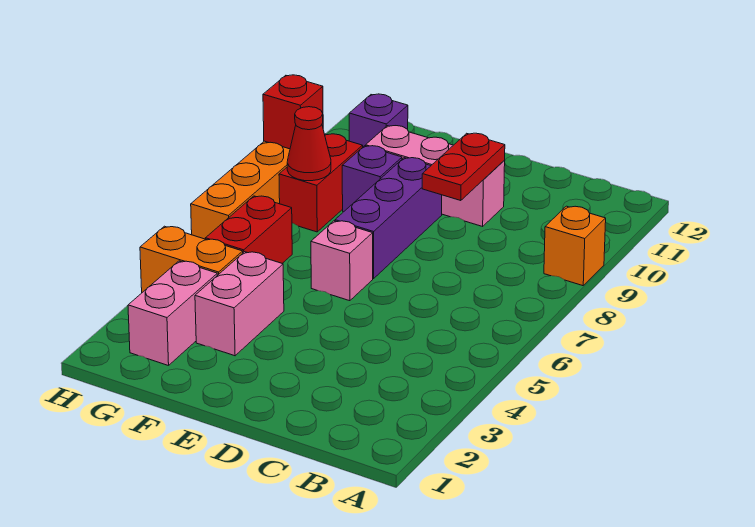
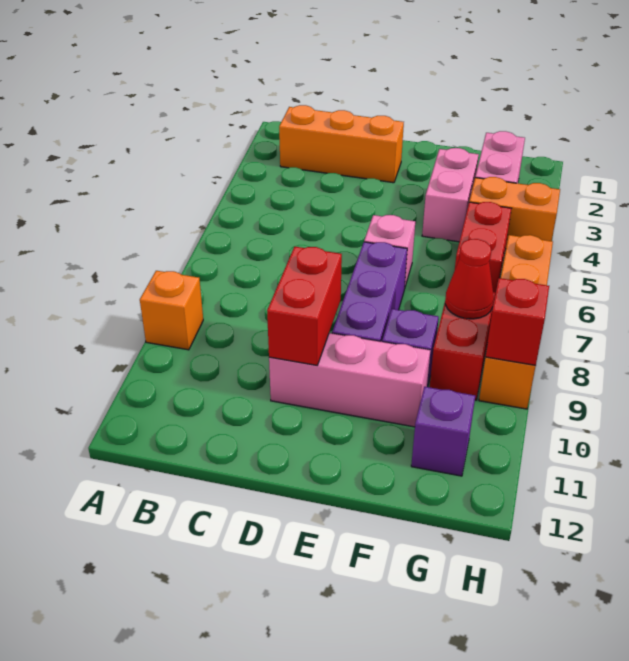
none -> orange brick B2:D2 level 1
red plate D9:D10 level 2 -> red brick D9:D10 level 2

